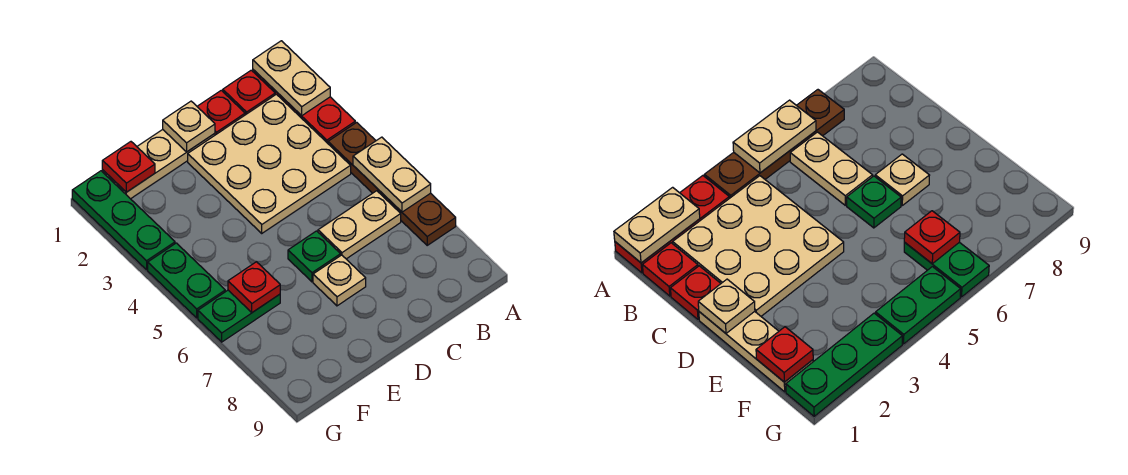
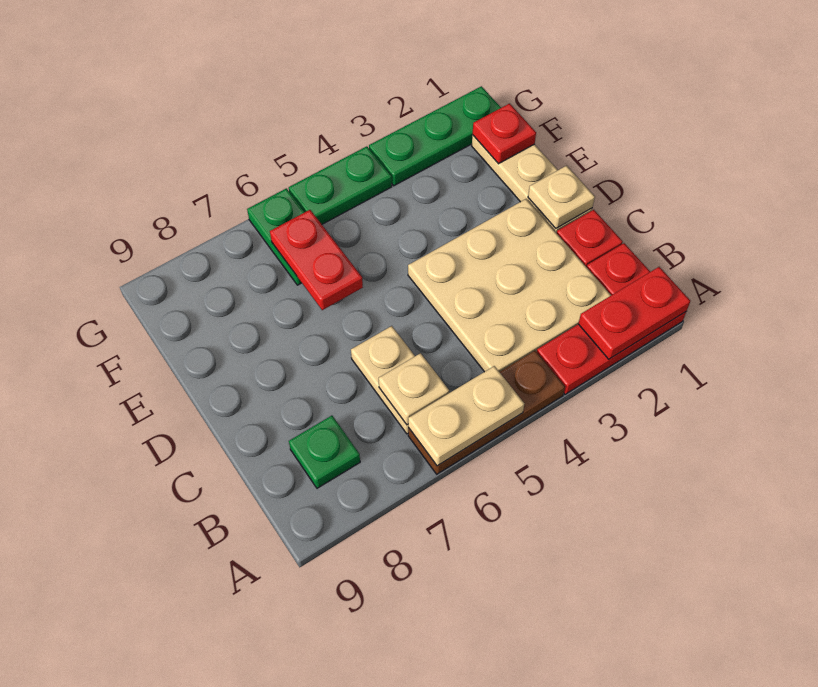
tan plate A1:A2 level 2 -> red plate A1:A2 level 2
brown plate A4:A7 level 1 -> brown plate A4:A6 level 1
green plate D6 level 1 -> green plate B8 level 1
tan plate D7 level 1 -> tan plate B6 level 2
red plate F6 level 2 -> red plate E6:F6 level 2

